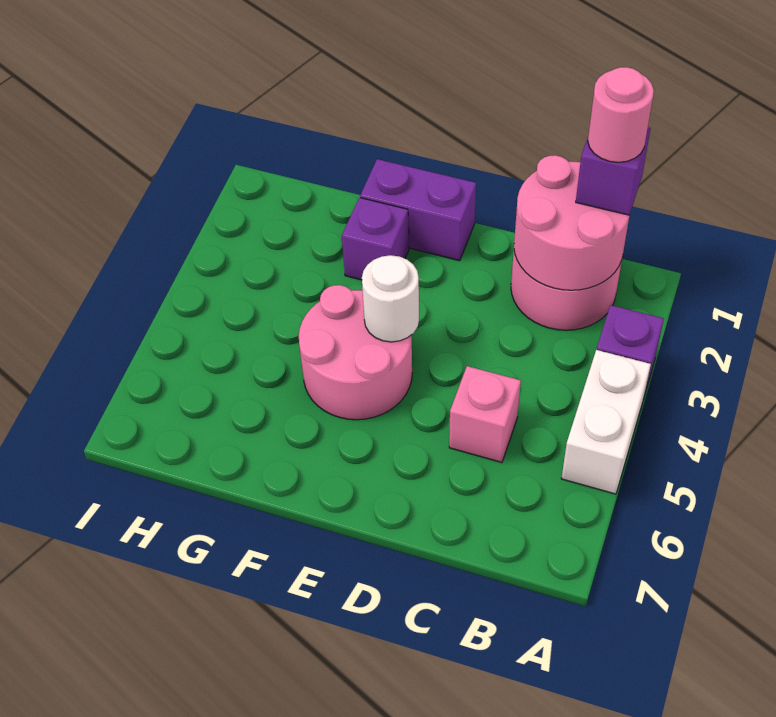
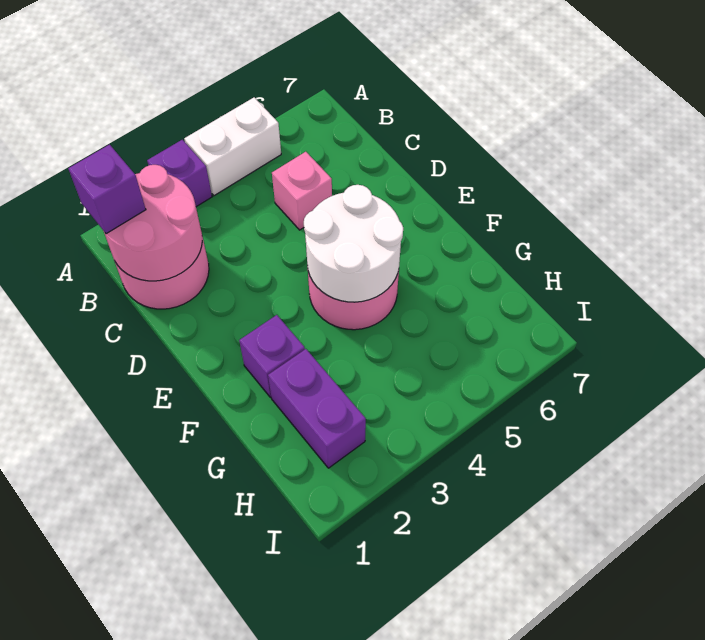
pink round brick B1 level 4 -> none
purple brick E1:F1 level 1 -> purple brick G2:H2 level 1
white round brick E4 level 2 -> white round brick E4:F5 level 2

